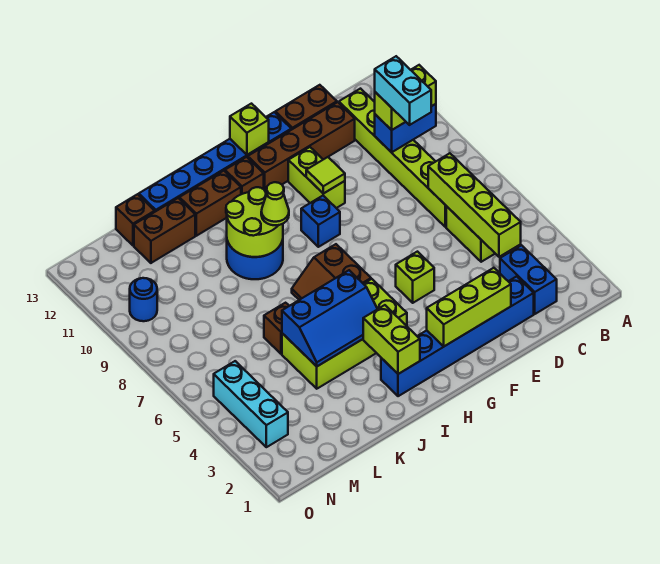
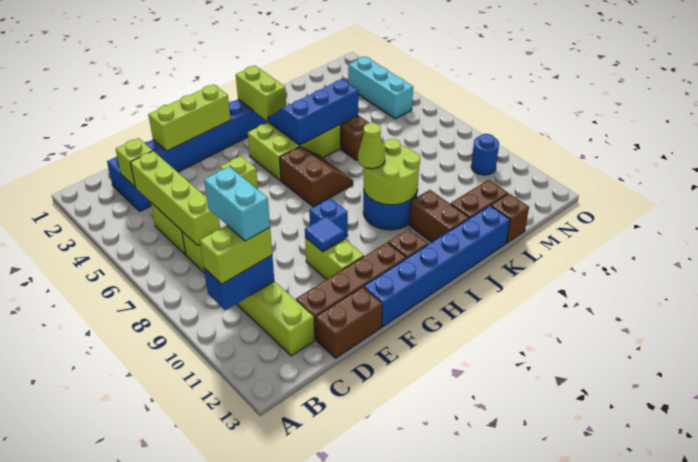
lime tile F10 level 2 -> blue tile F10 level 2
lime brick G13 level 2 -> lime brick C3 level 2
brown brick I12:J12 level 1 -> brown brick J11:J12 level 1

